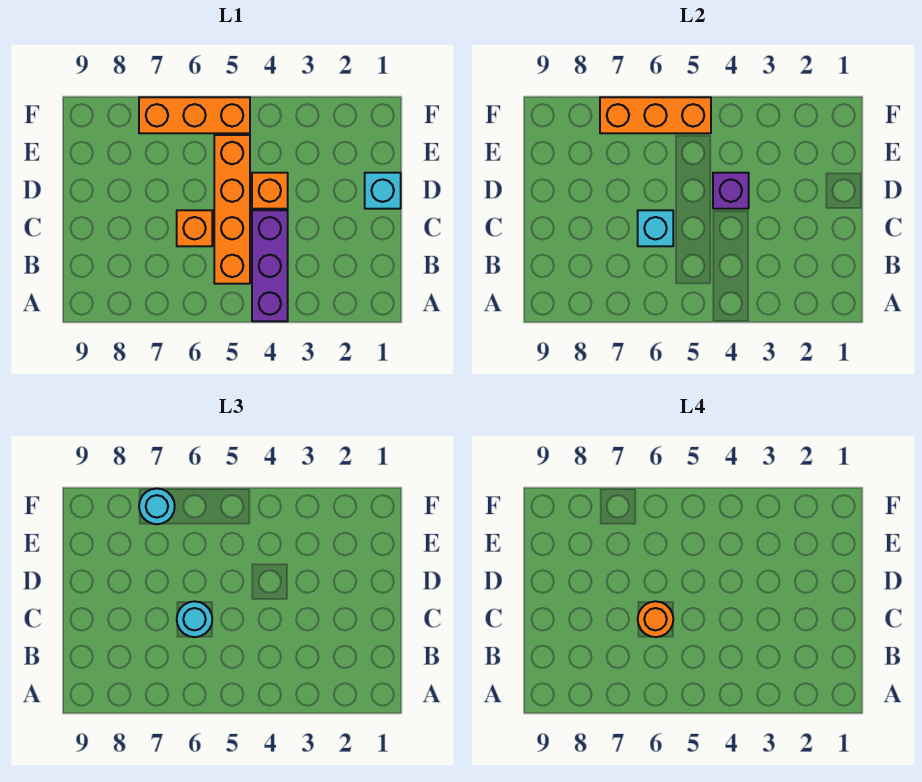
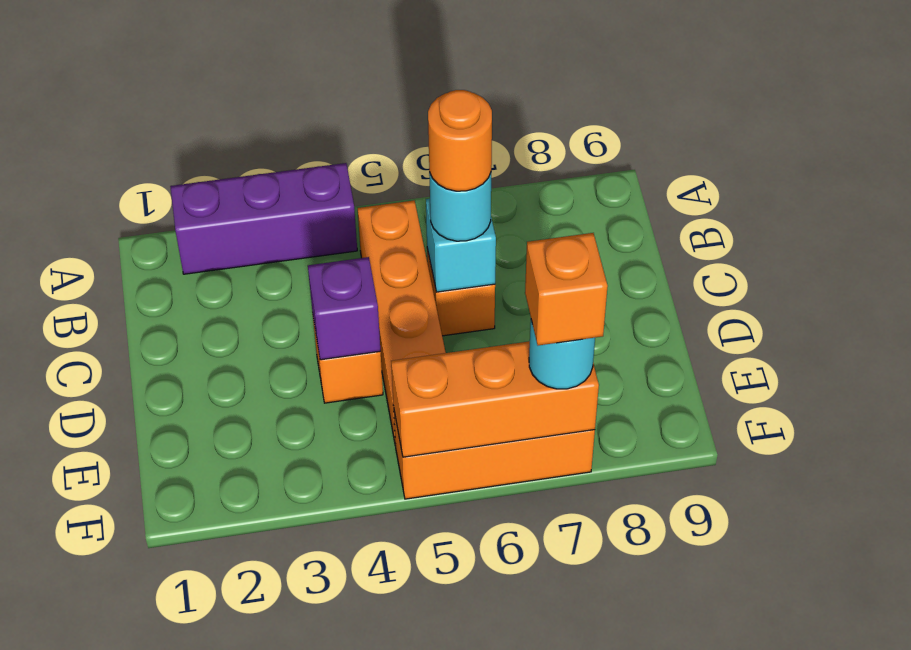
purple brick A4:C4 level 1 -> purple brick A2:A4 level 1
cyan brick D1 level 1 -> none
none -> orange brick F7 level 4

